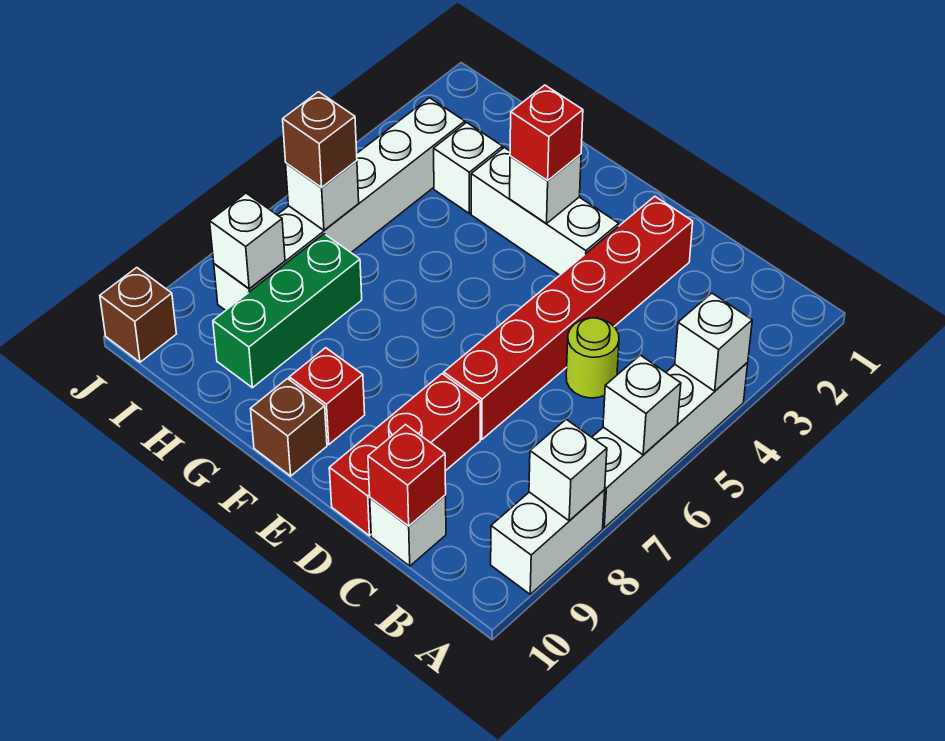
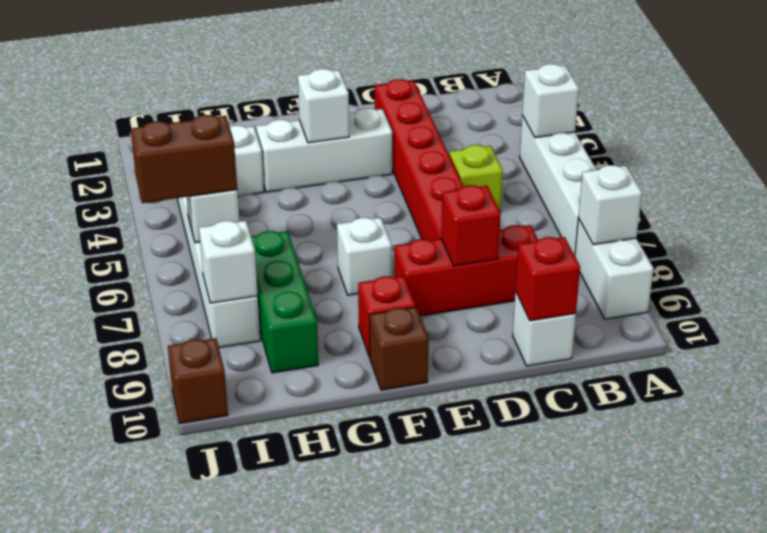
white brick A6 level 2 -> white brick F7 level 1
lime round brick C5 level 1 -> lime brick C5 level 1
red brick D8:D10 level 1 -> red brick C8:E8 level 1
red brick F3 level 3 -> red brick D8 level 2
brown brick I6 level 3 -> brown brick I6:J6 level 3

